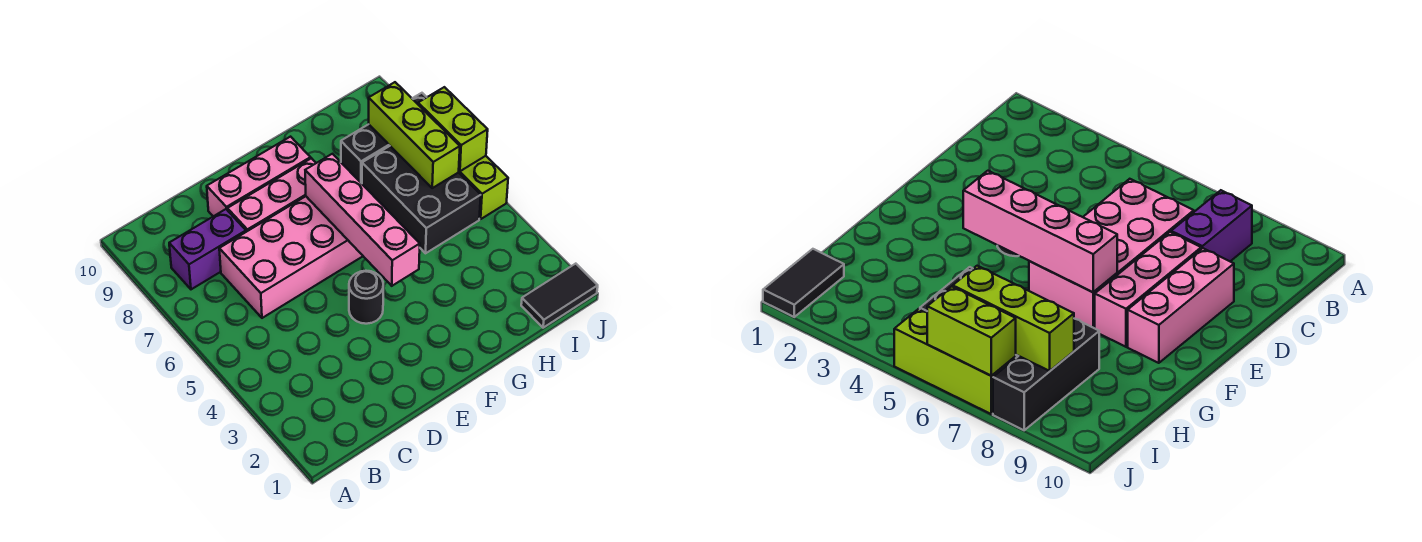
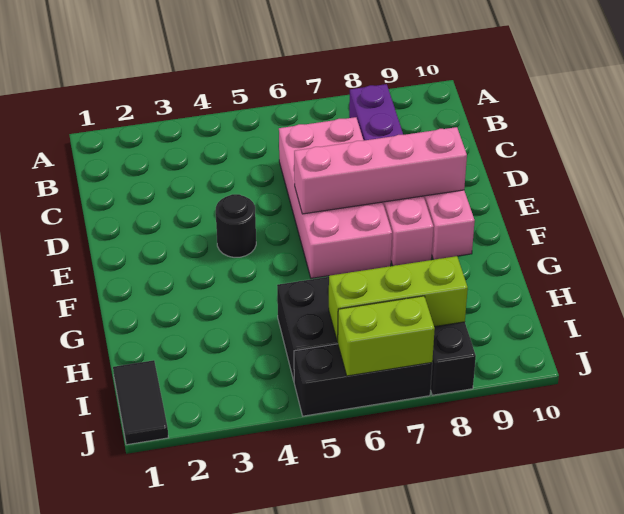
pink brick F4:F7 level 2 -> pink brick E6:E9 level 2
lime brick J5:J7 level 1 -> black brick J5:J7 level 1

